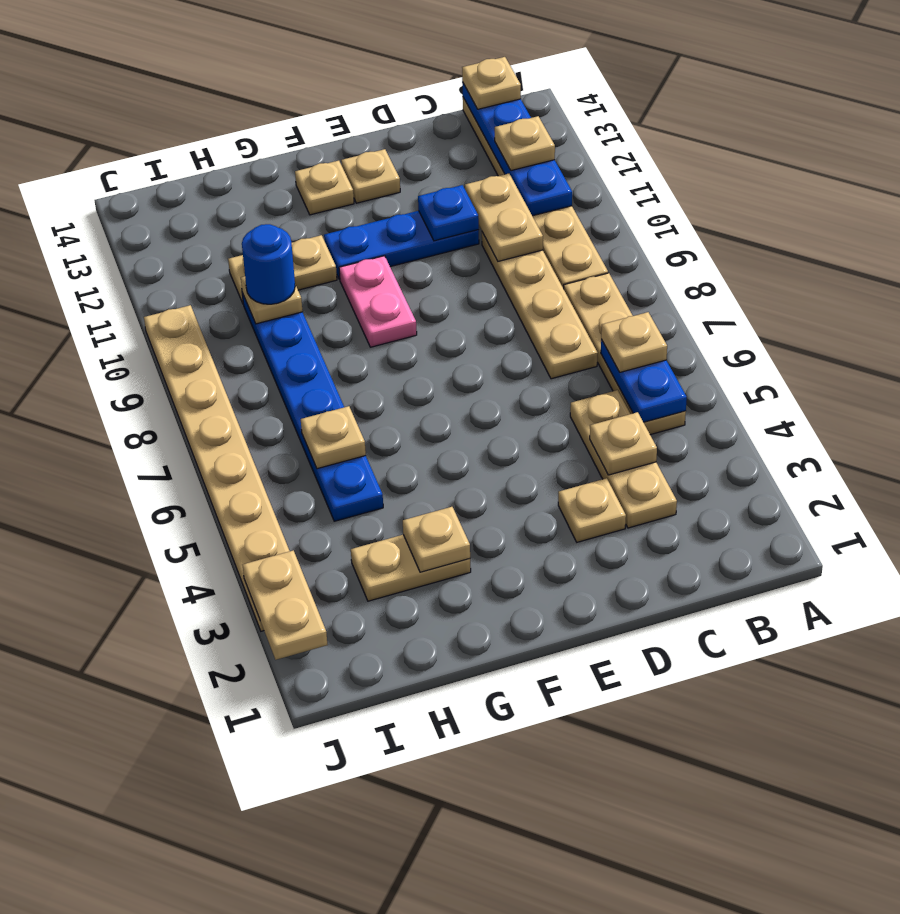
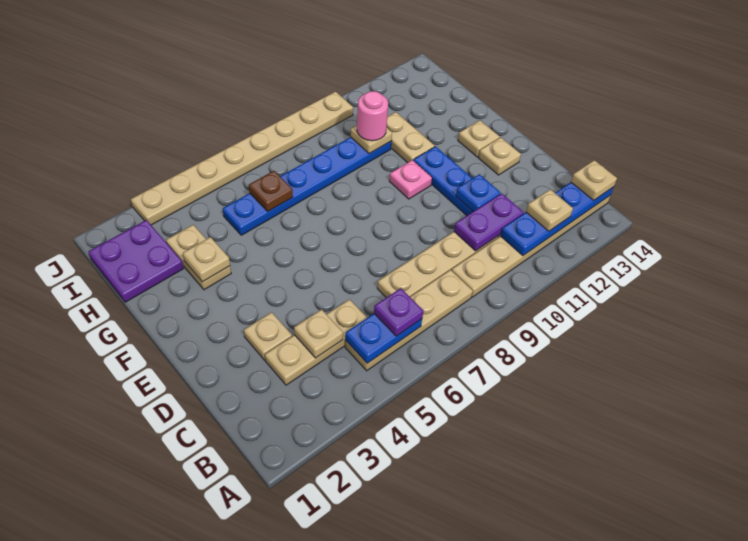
tan plate B6 level 3 -> purple plate B6 level 3
tan plate C10:C11 level 2 -> purple plate C10:C11 level 2
pink plate F9:F10 level 1 -> pink plate F10 level 1
none -> purple plate H1:I2 level 1
tan plate H6 level 2 -> brown plate H6 level 2
blue round brick H10 level 3 -> pink round brick H10 level 3
tan plate J2:J3 level 2 -> none

